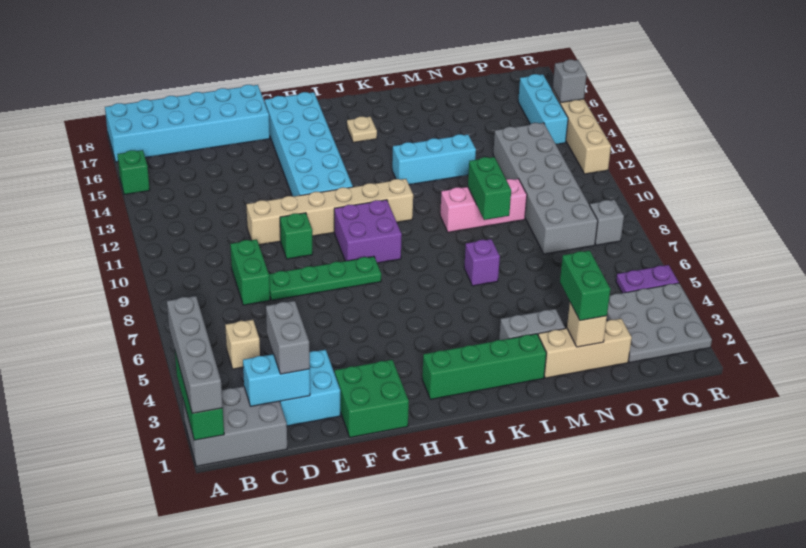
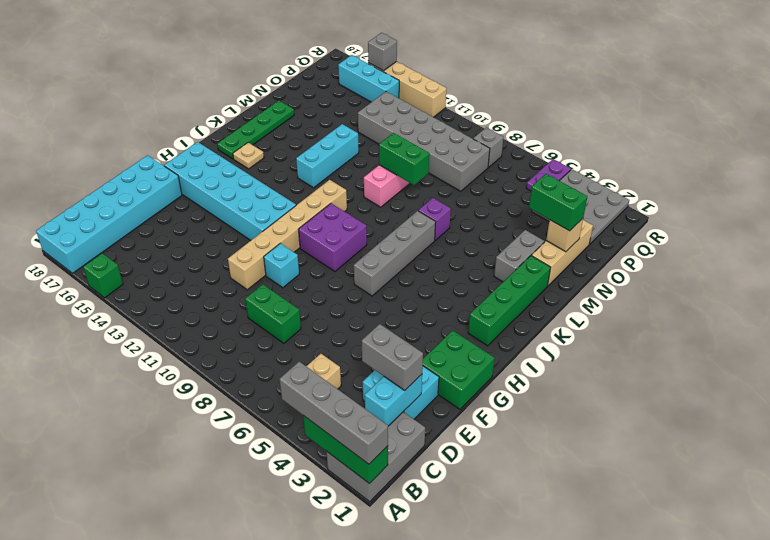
green plate E8:H8 level 1 -> green plate J17:M17 level 1
green brick F10 level 1 -> cyan brick F10 level 1
none -> grey brick H7:K7 level 1

